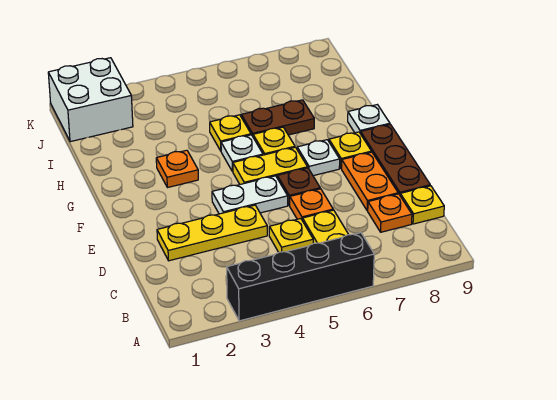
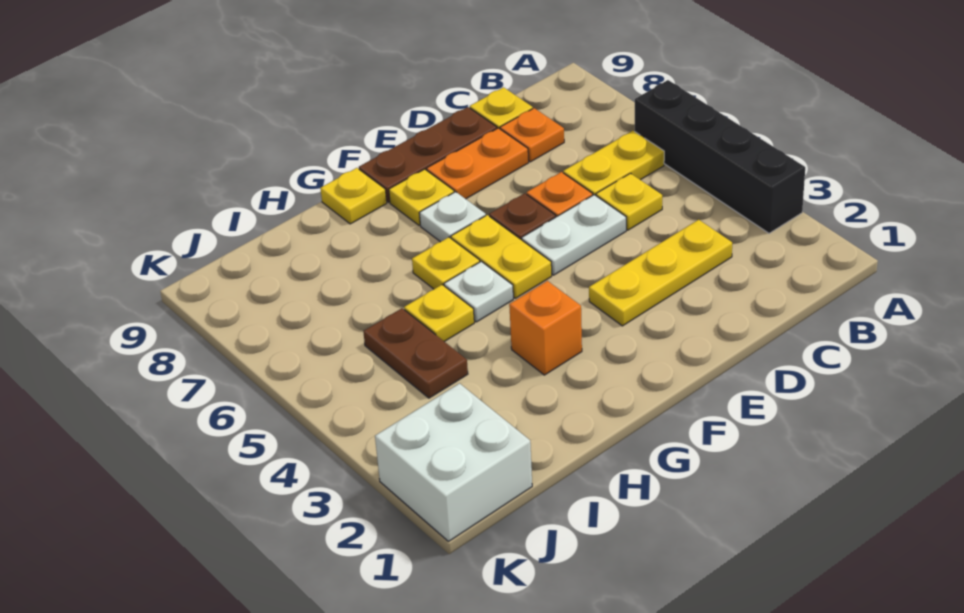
yellow plate D2:D4 level 1 -> yellow plate C3:E3 level 1
white plate E4:E5 level 1 -> white plate D5:E5 level 1
orange plate G3 level 1 -> orange brick G3 level 1
white plate G9 level 1 -> yellow plate G9 level 1
brown plate H6:H7 level 1 -> brown plate I4:I5 level 1

